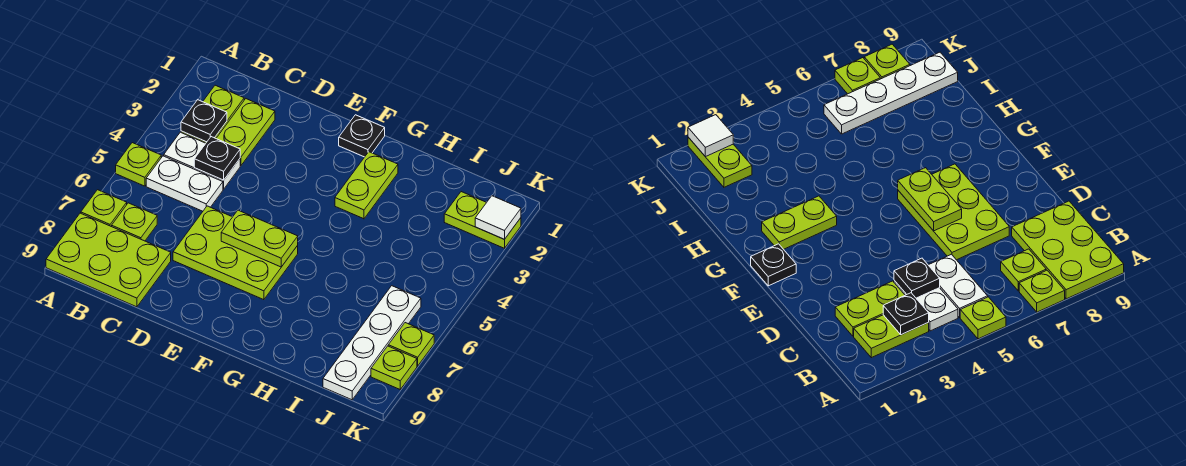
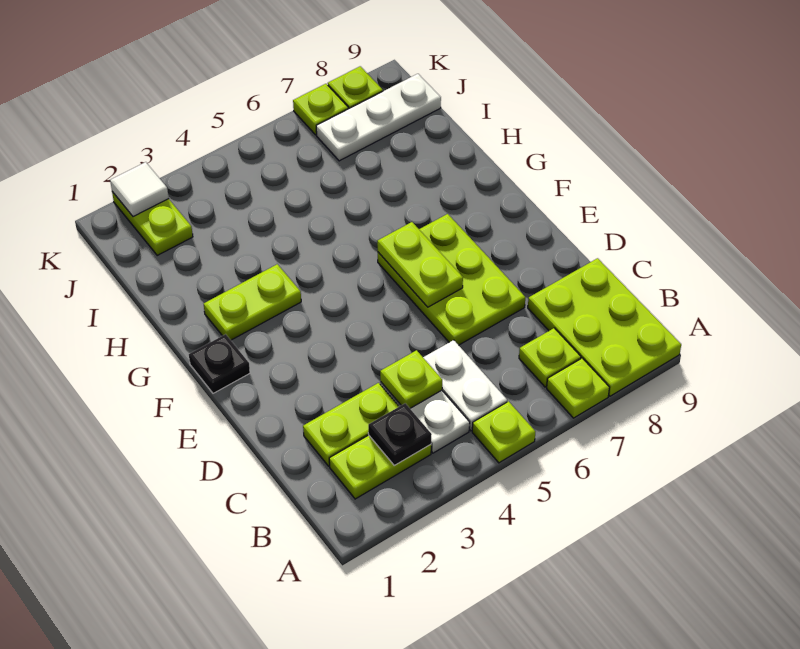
black plate C4 level 2 -> lime plate C4 level 2
white plate J6:J9 level 1 -> white plate J7:J9 level 1

